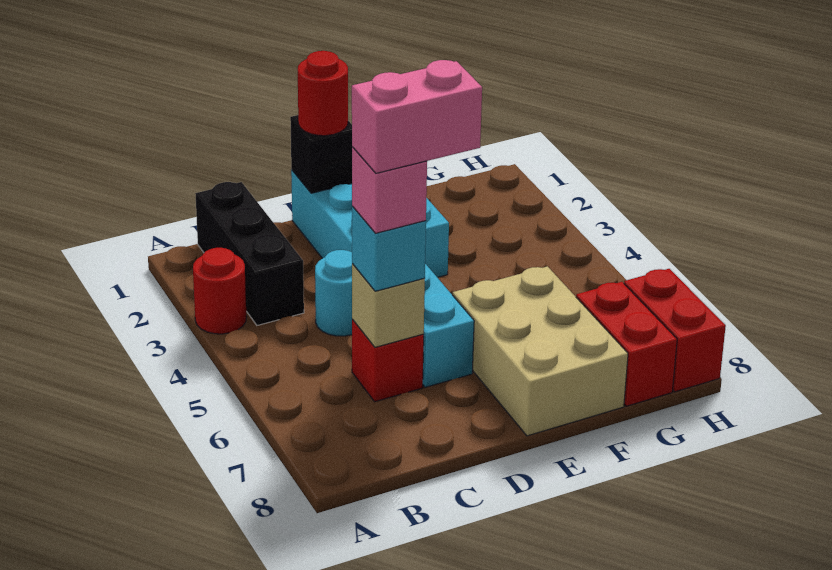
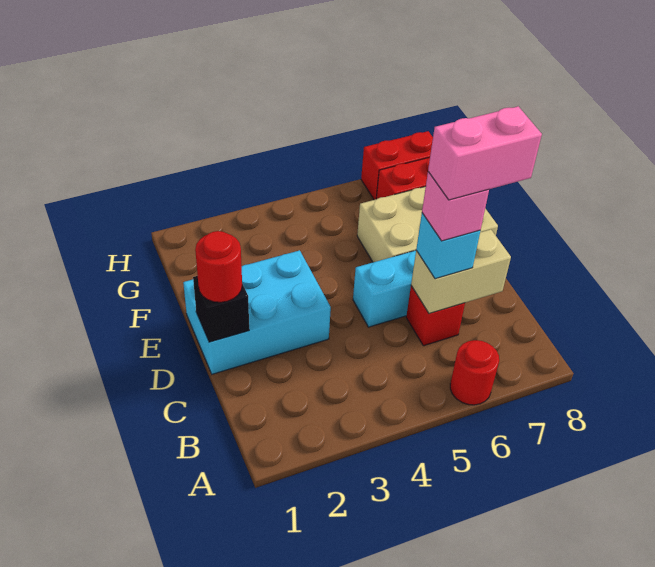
red round brick A3 level 1 -> red round brick A6 level 1
black brick B1:B3 level 1 -> none
cyan round brick C4 level 1 -> none
tan brick C6 level 2 -> tan brick C6:C7 level 2
pink brick C6:D6 level 5 -> pink brick C6:C7 level 5

